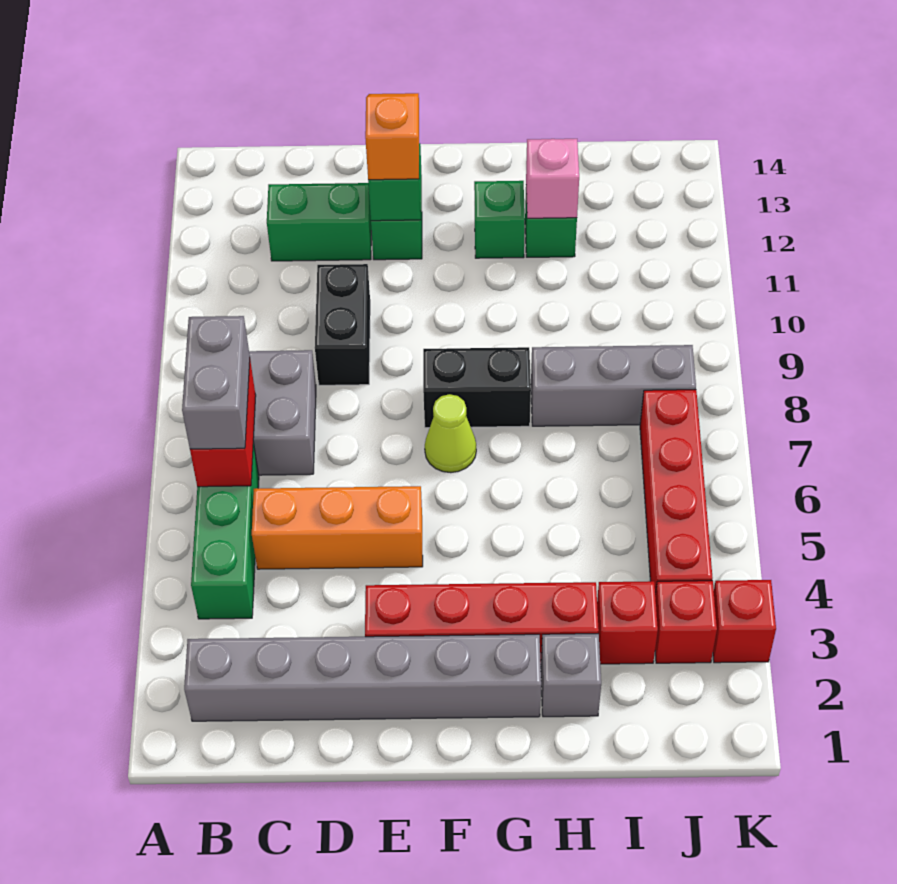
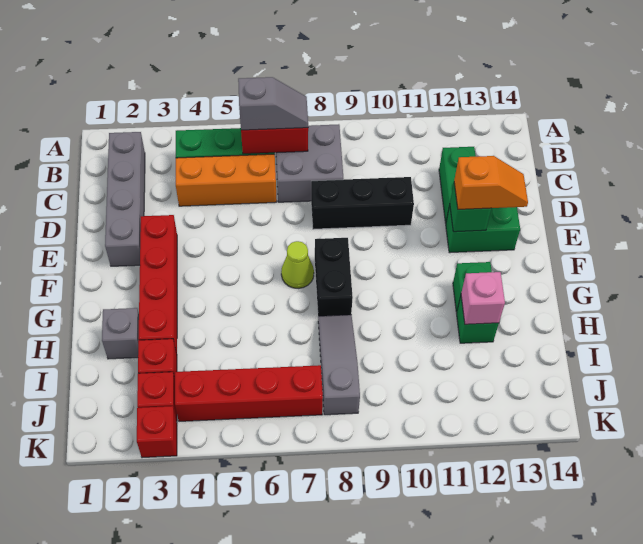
grey brick B2:G2 level 1 -> grey brick B2:E2 level 1
grey brick B6:B7 level 3 -> grey slope B6:B7 level 3 top 6
orange brick C5:E5 level 1 -> orange brick C4:C6 level 1
black brick D9:D10 level 1 -> black brick D8:D10 level 1
grey brick H8:J8 level 1 -> grey slope H8:J8 level 1 top J

